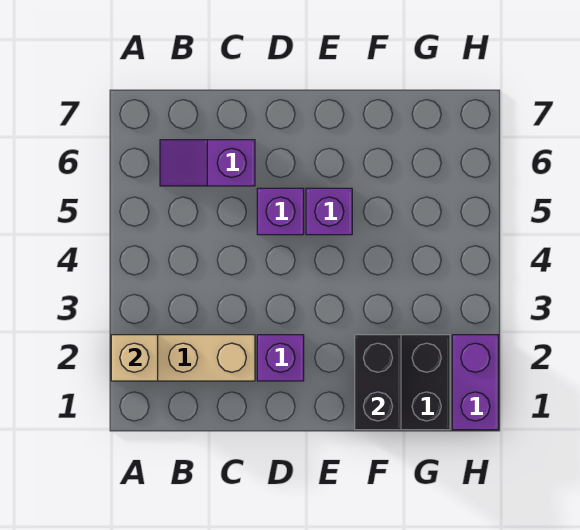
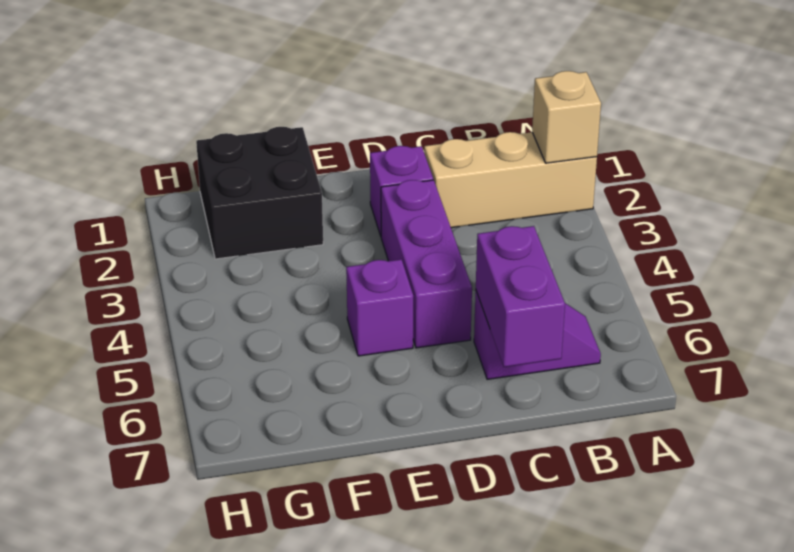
purple brick D5 level 1 -> purple brick D3:D5 level 1
black brick F1:F2 level 2 -> none
purple brick H1:H2 level 1 -> purple brick C6:C7 level 2

